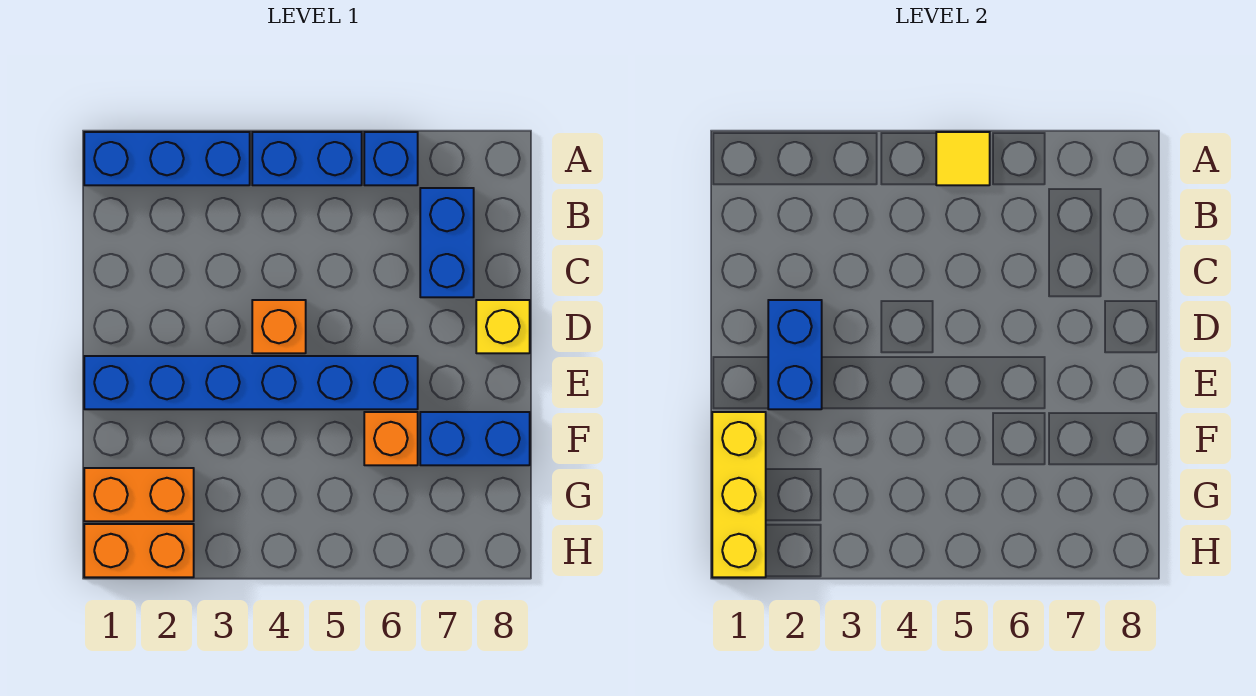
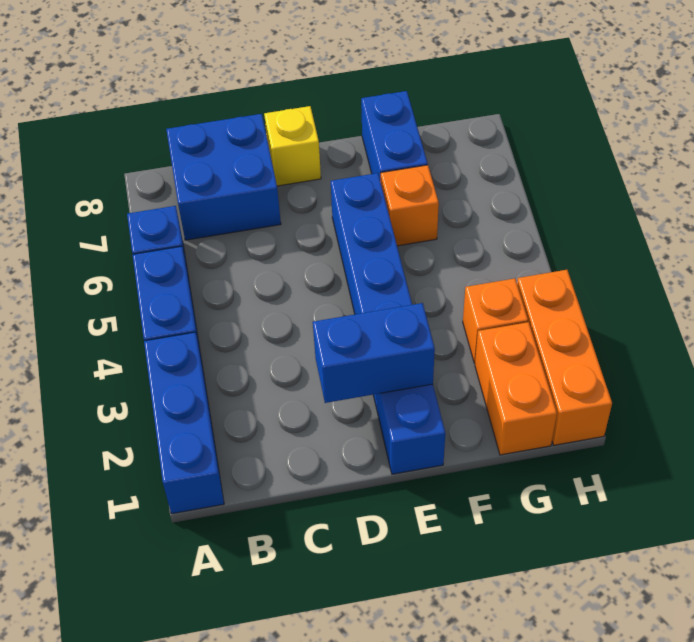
yellow tile A5 level 2 -> none
blue brick B7:C7 level 1 -> blue brick B7:C8 level 1
orange brick D4 level 1 -> orange brick G3 level 1
yellow brick F1:H1 level 2 -> none
orange brick H1:H2 level 1 -> orange brick H1:H3 level 1

